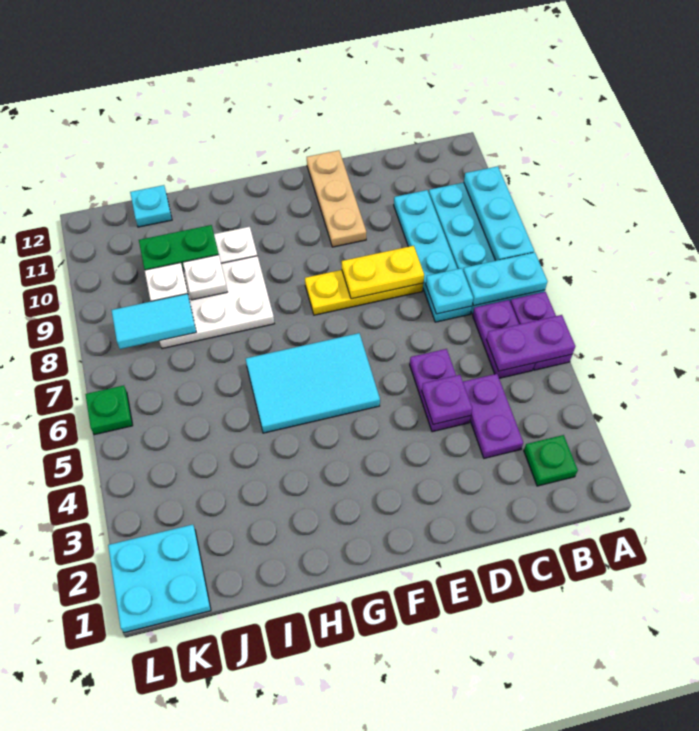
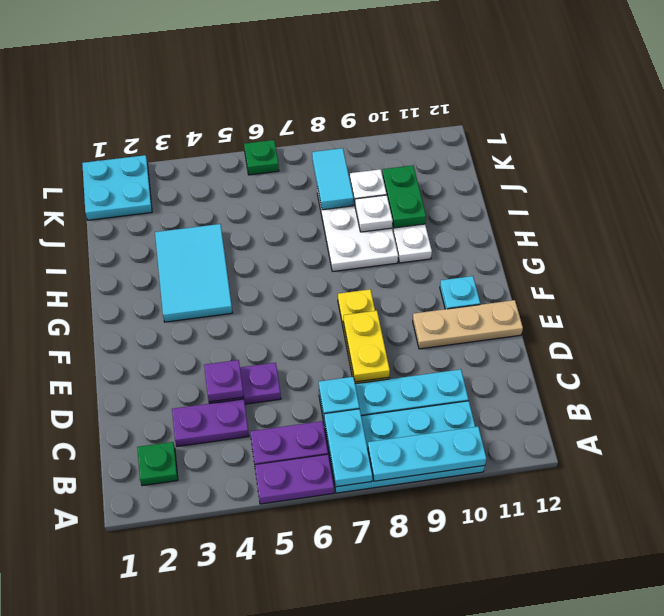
purple plate A5:B5 level 2 -> none
cyan tile F5:H6 level 1 -> cyan tile G3:I4 level 1
cyan plate J12 level 1 -> cyan plate F11 level 1

